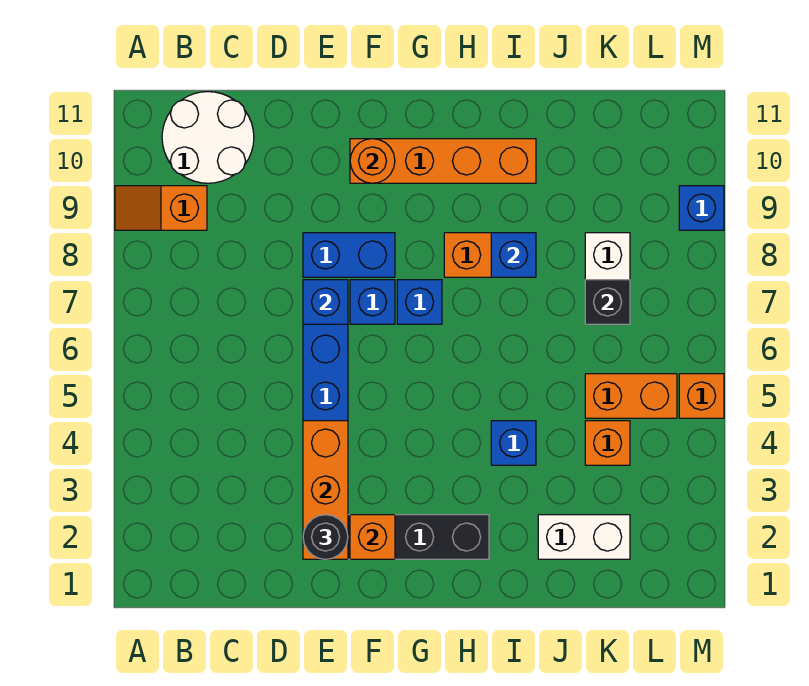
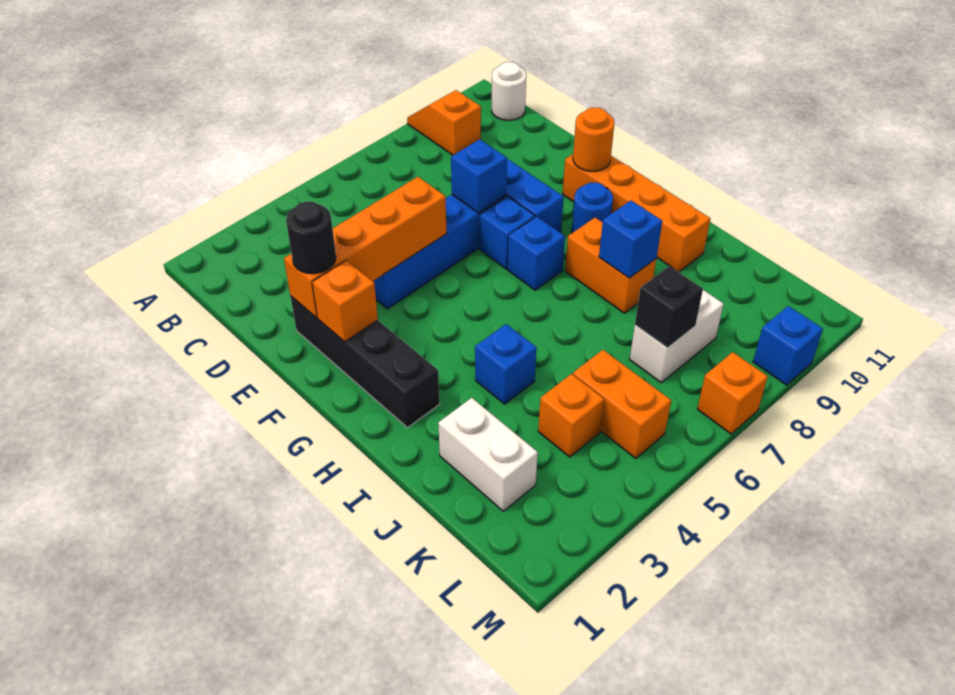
white round brick B10:C11 level 1 -> white round brick B11 level 1
orange brick E2:E4 level 2 -> orange brick E2:E5 level 2
none -> blue round brick G9 level 1
orange brick M5 level 1 -> orange brick M7 level 1

